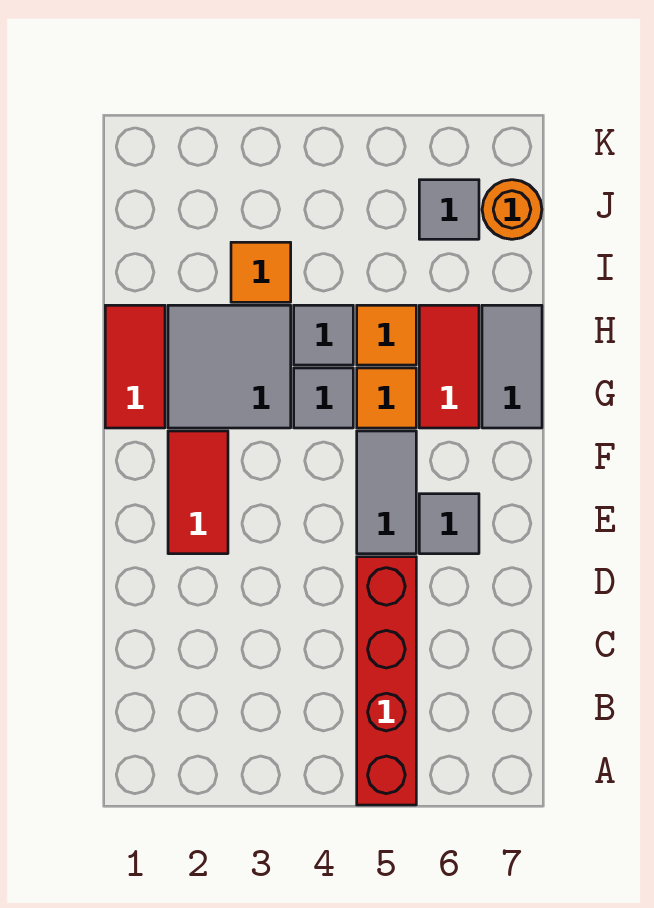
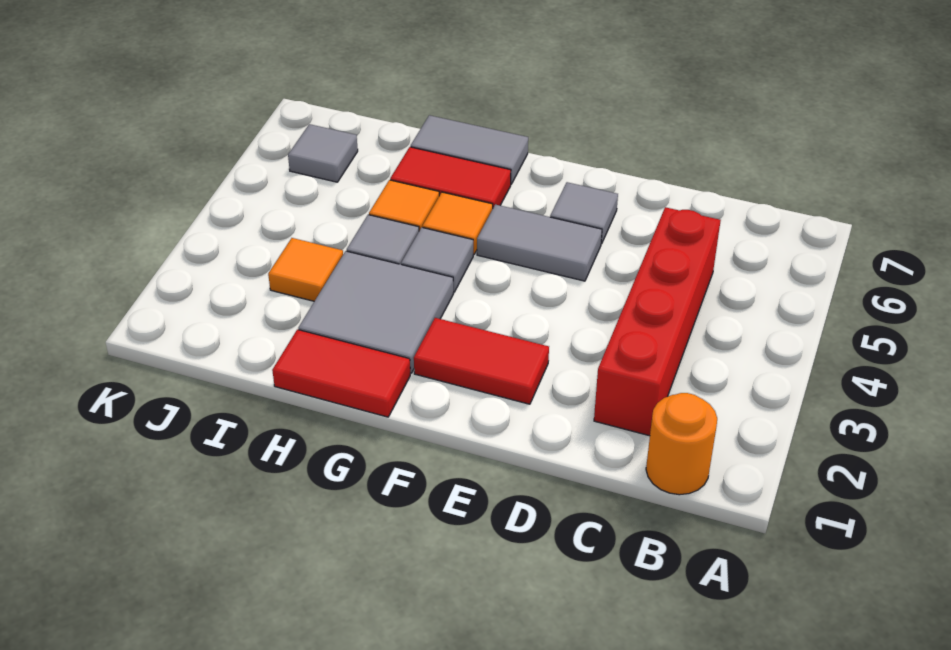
red brick A5:D5 level 1 -> red brick C2:C5 level 1
orange round brick J7 level 1 -> orange round brick B1 level 1

